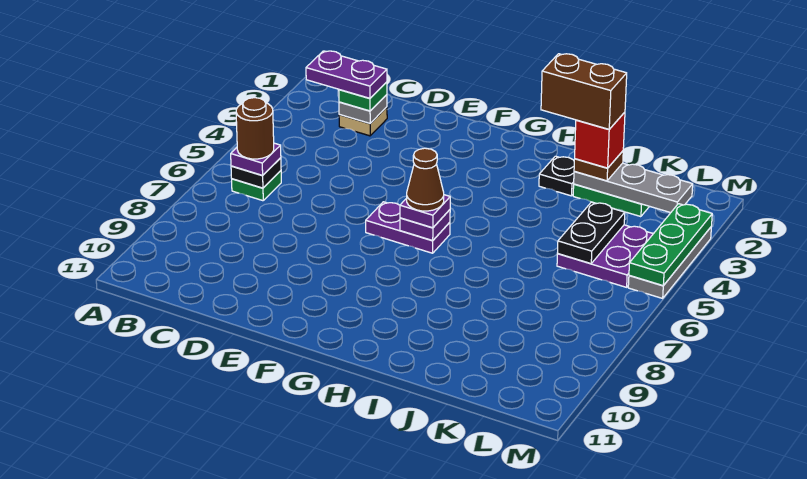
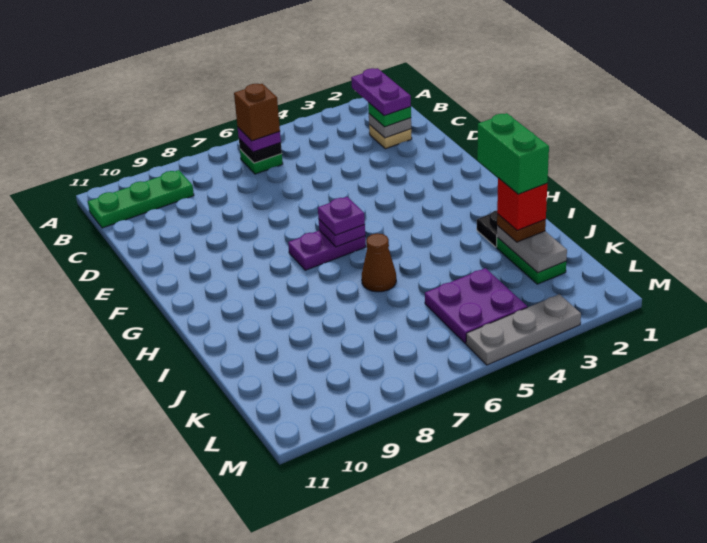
brown round brick B6 level 4 -> brown brick B6 level 4
purple plate F6:G6 level 1 -> purple plate G6:G7 level 1
brown cone G6 level 4 -> brown cone I6 level 1
brown brick I2:J2 level 5 -> green brick I2:J2 level 5
grey plate J2:L2 level 2 -> grey plate J2:K2 level 2
black plate K4:K5 level 2 -> none
green plate M3:M5 level 2 -> green plate B9:B11 level 1

